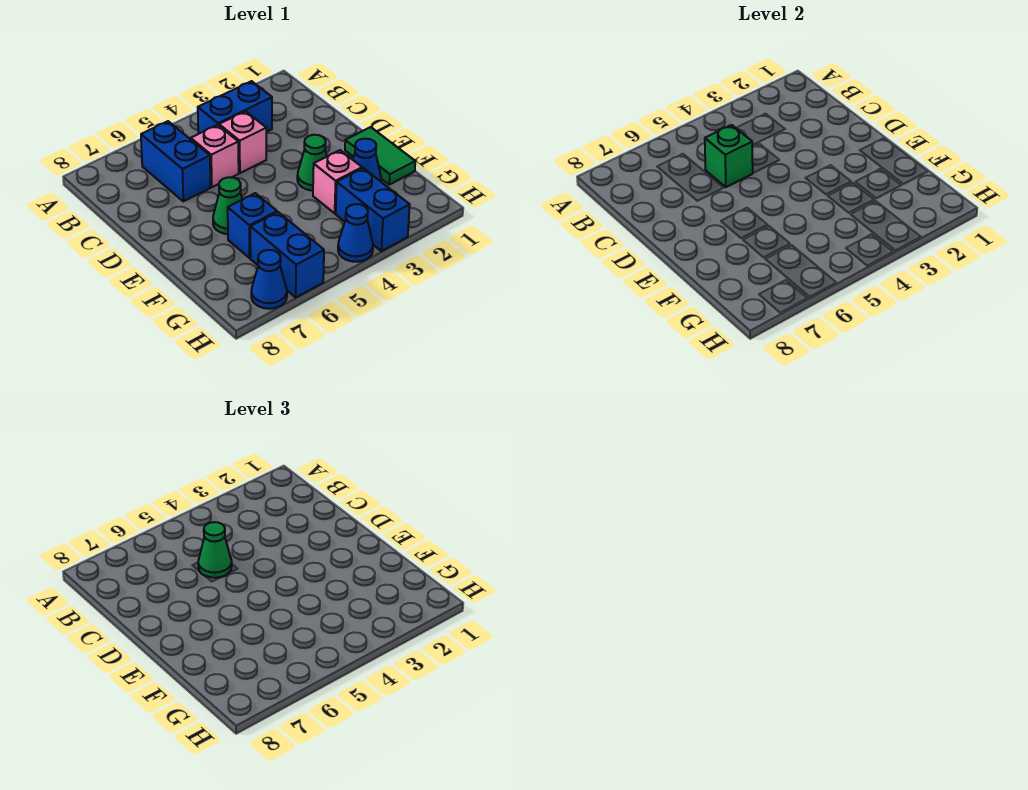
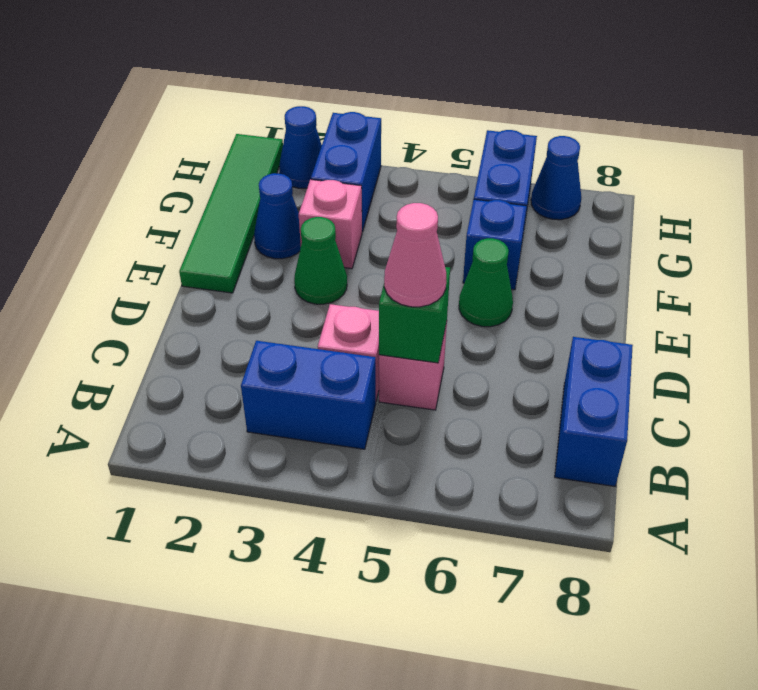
blue brick B6:C6 level 1 -> blue brick B8:C8 level 1
green cone C5 level 3 -> pink cone C5 level 3
green tile E1:F1 level 1 -> green tile E1:H1 level 1
blue cone H4 level 1 -> blue cone H2 level 1

